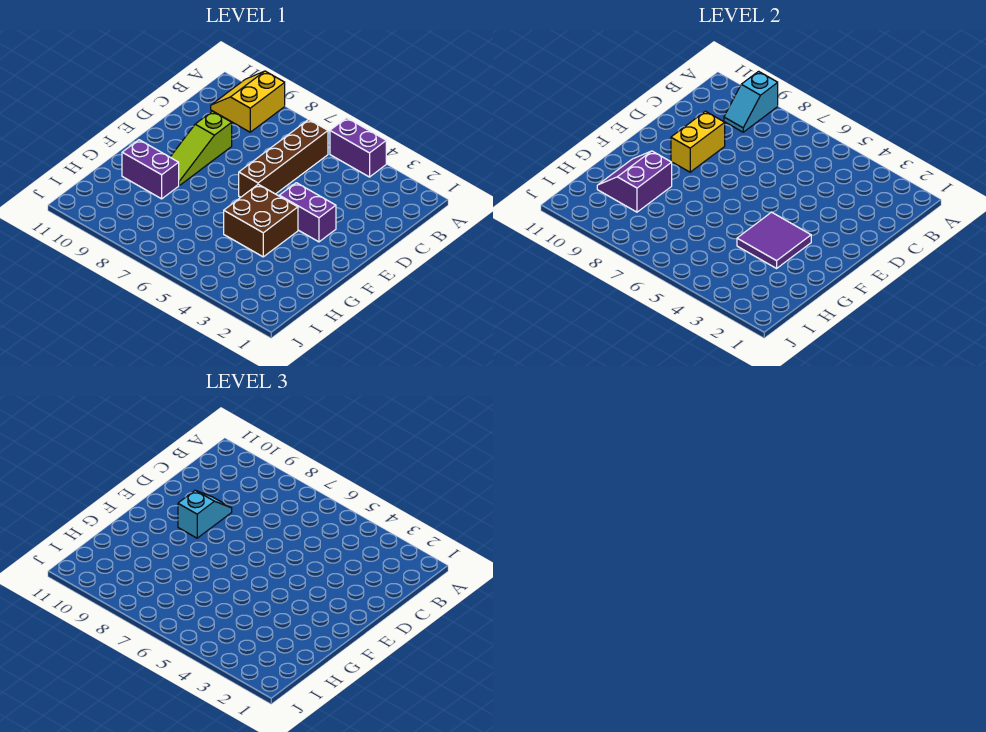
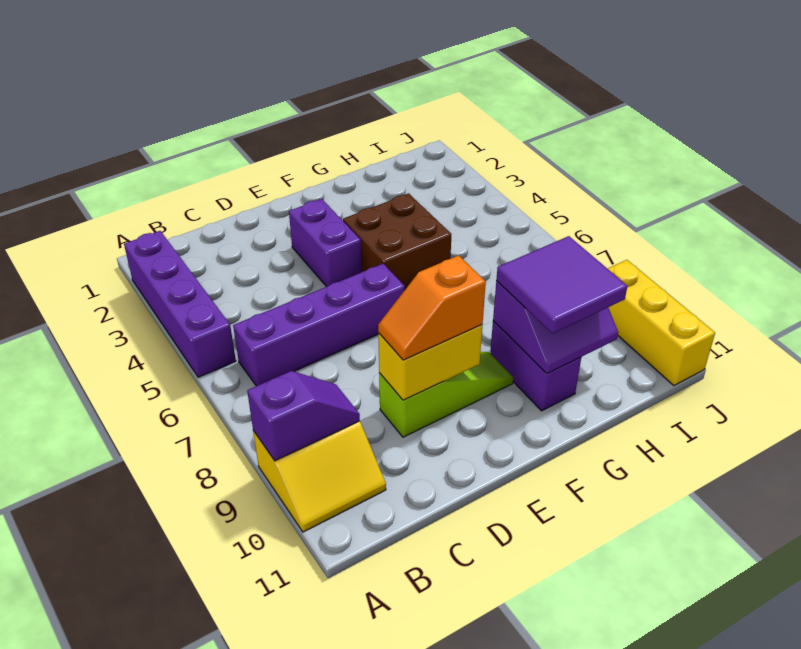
purple brick A4:A5 level 1 -> purple brick A2:A5 level 1
cyan slope A9:B9 level 2 top A -> purple slope A9:B9 level 2 top A
brown brick B6:E6 level 1 -> purple brick B6:E6 level 1
cyan slope D9:E9 level 3 top E -> orange slope D9:E9 level 3 top E
purple tile F3:G4 level 2 -> purple tile G9:H10 level 3
none -> yellow brick J9:J11 level 1

